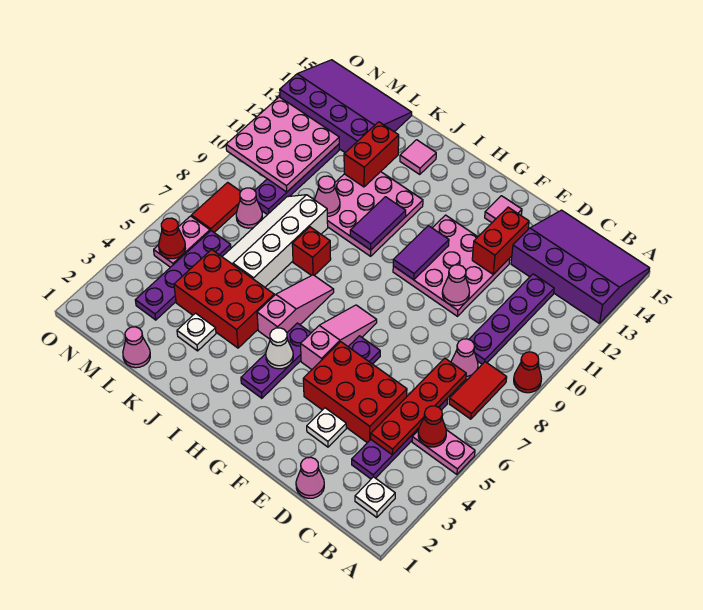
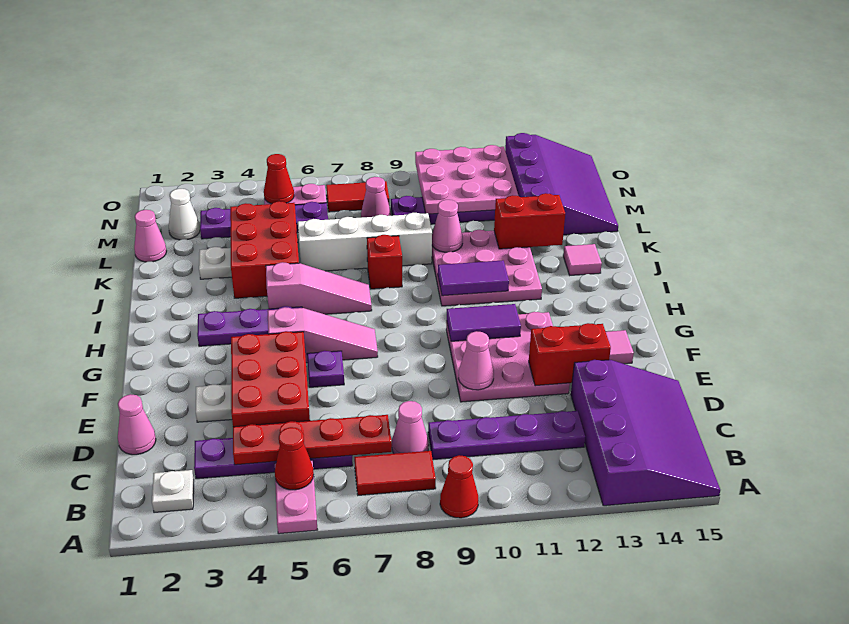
white cone H4 level 2 -> white cone M2 level 1

